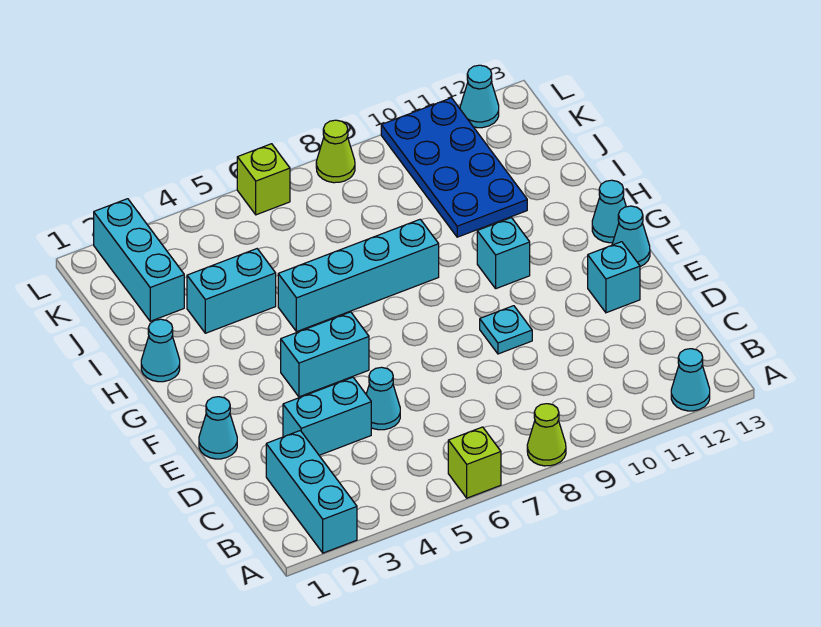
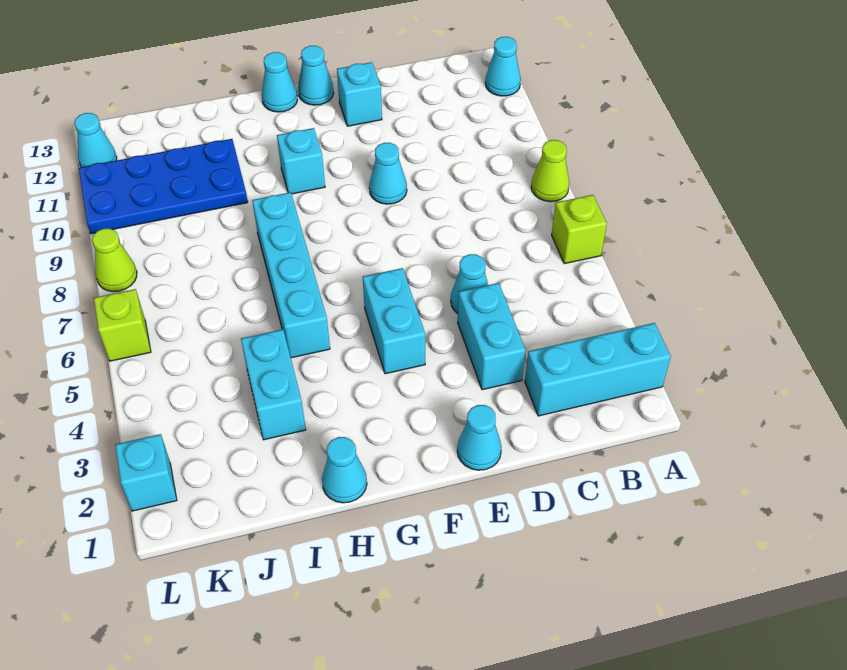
cyan plate E9 level 1 -> cyan cone E9 level 1
cyan brick J2:L2 level 1 -> cyan brick L2 level 1

